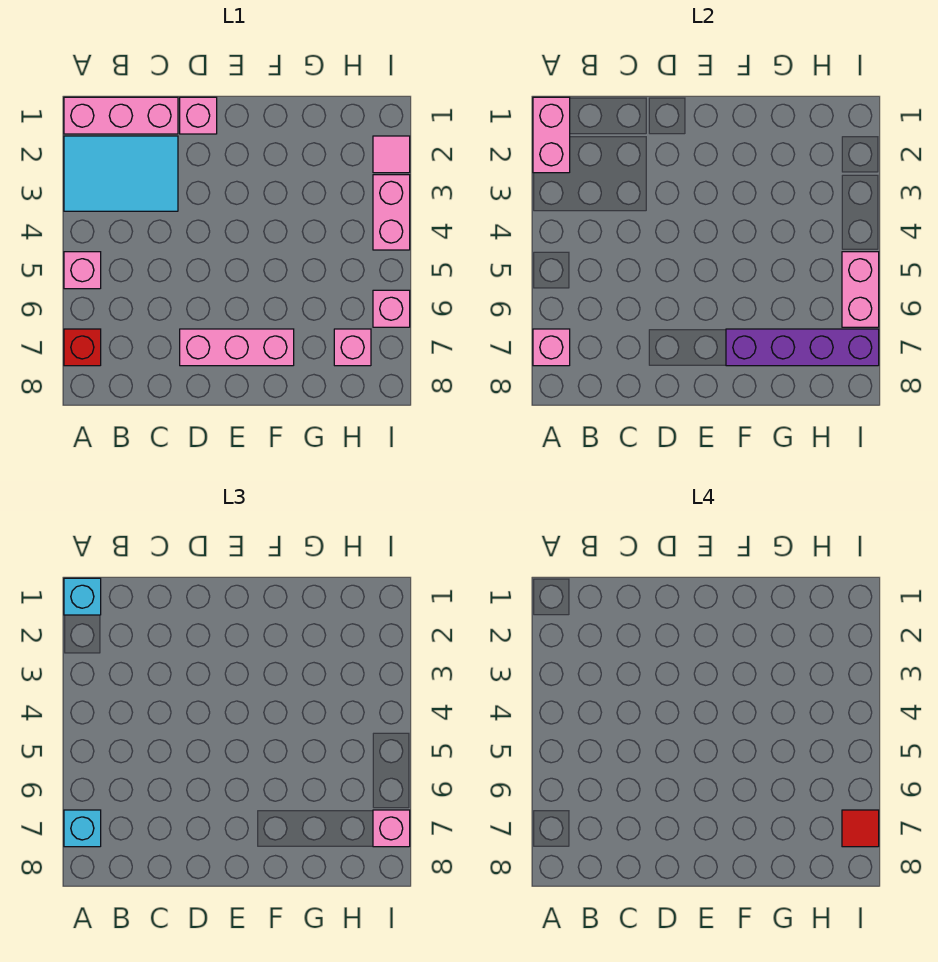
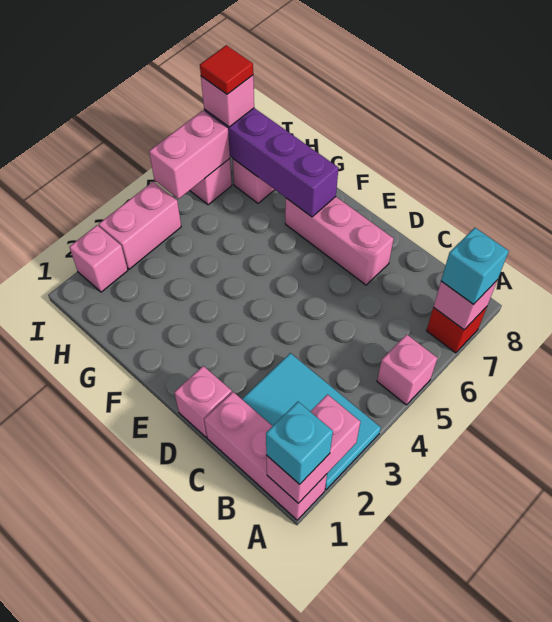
pink tile I2 level 1 -> pink brick I2 level 1

